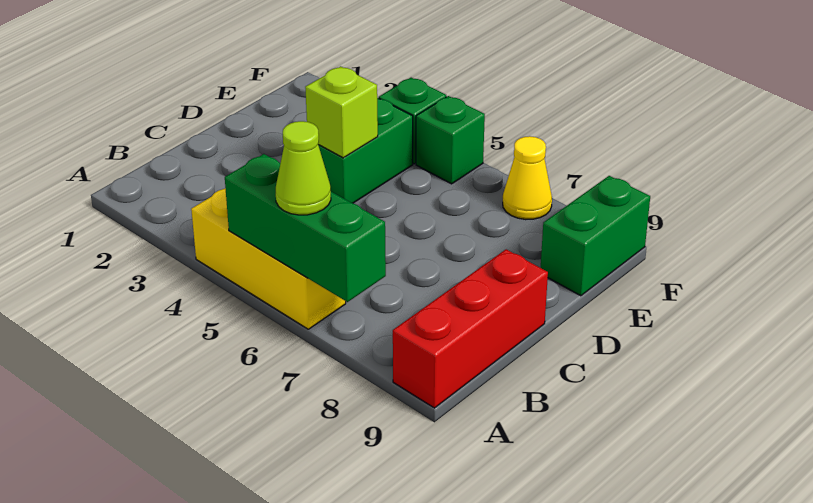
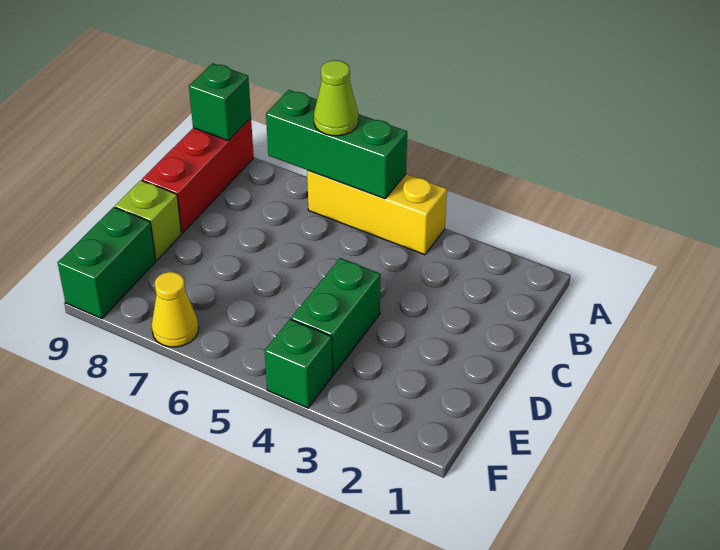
lime brick D4 level 2 -> lime brick D9 level 1
green brick F5 level 1 -> green brick A9 level 2

